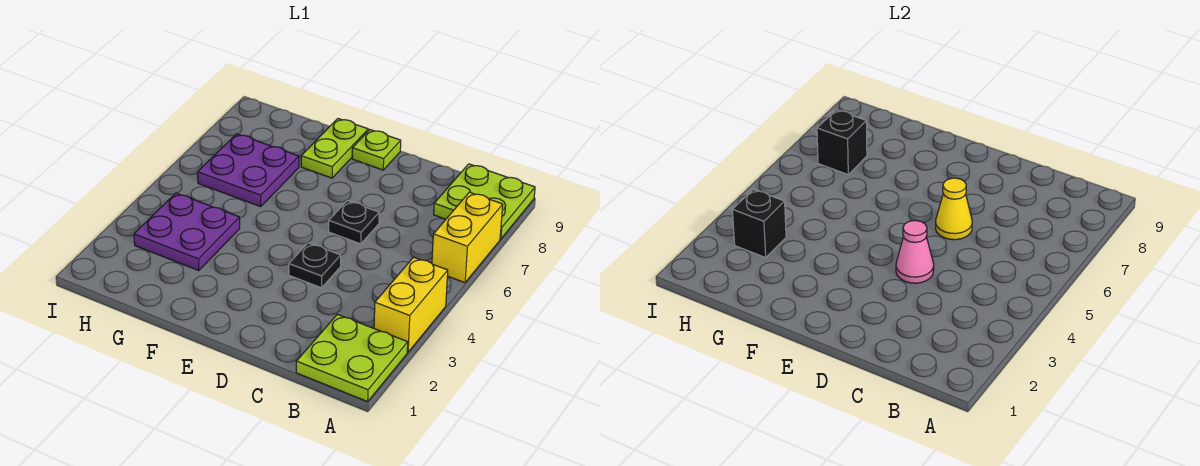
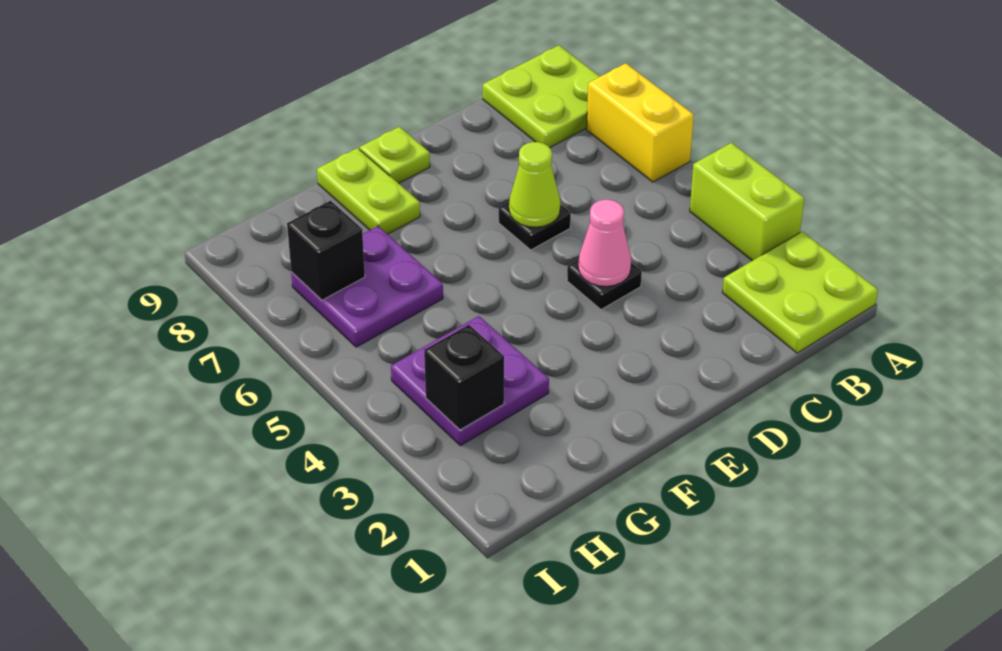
yellow brick A3:A4 level 1 -> lime brick A3:A4 level 1
yellow cone D6 level 2 -> lime cone D6 level 2

